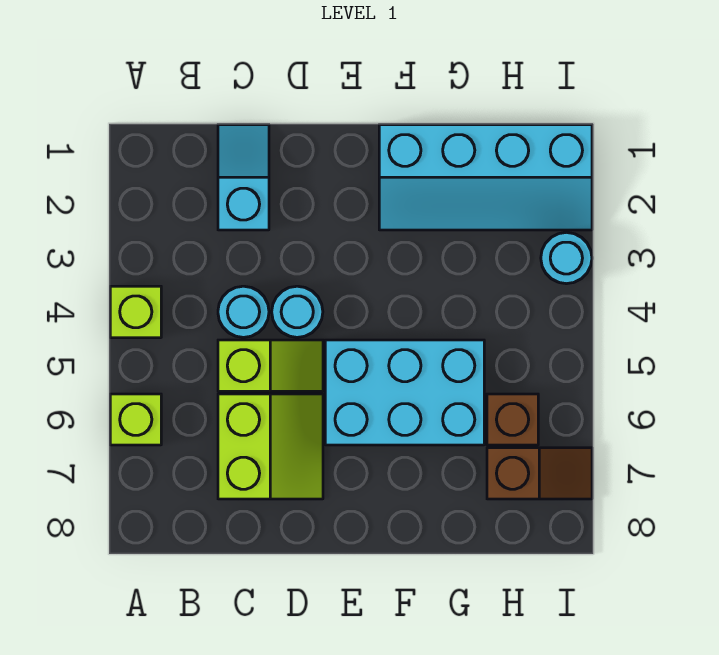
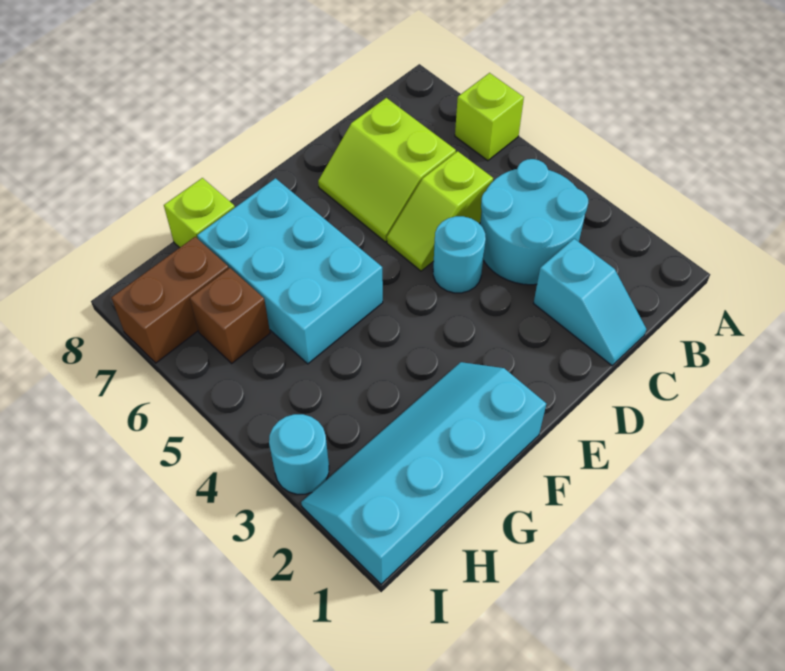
lime brick A4 level 1 -> lime brick G8 level 1
cyan round brick C4 level 1 -> cyan round brick B3:C4 level 1
cyan brick E5:G6 level 1 -> cyan brick F5:G7 level 1
brown slope H7:I7 level 1 top H -> brown brick H7:I7 level 1

